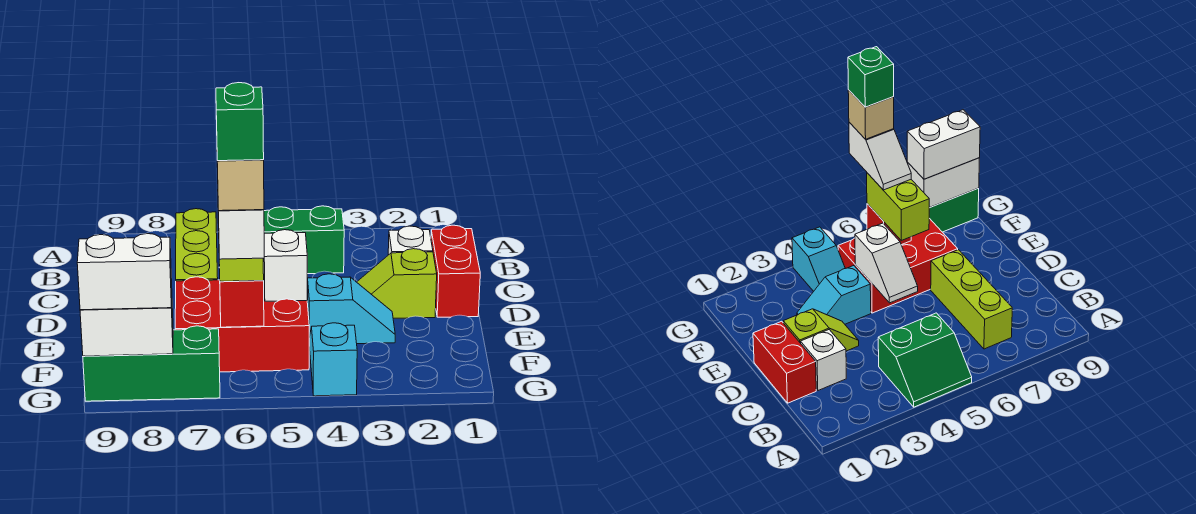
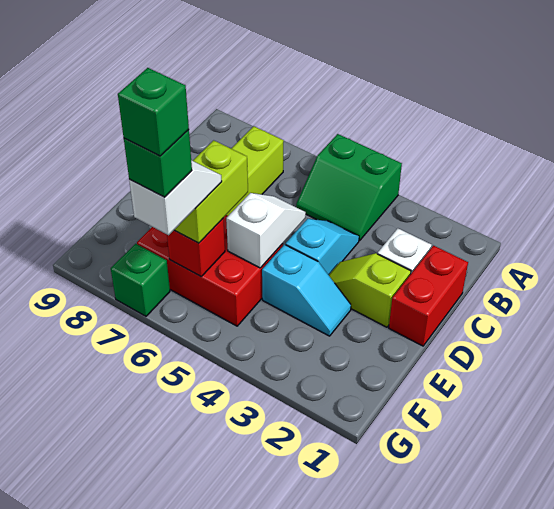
green slope A4:B5 level 1 top B -> green slope A4:B5 level 1 top A
cyan slope F4:G4 level 1 top G -> cyan slope C4:D4 level 1 top D
tan brick G6 level 5 -> green brick G6 level 5
green brick G7:G9 level 1 -> green brick G7 level 1
white brick G8:G9 level 2 -> none
white brick G8:G9 level 3 -> none

